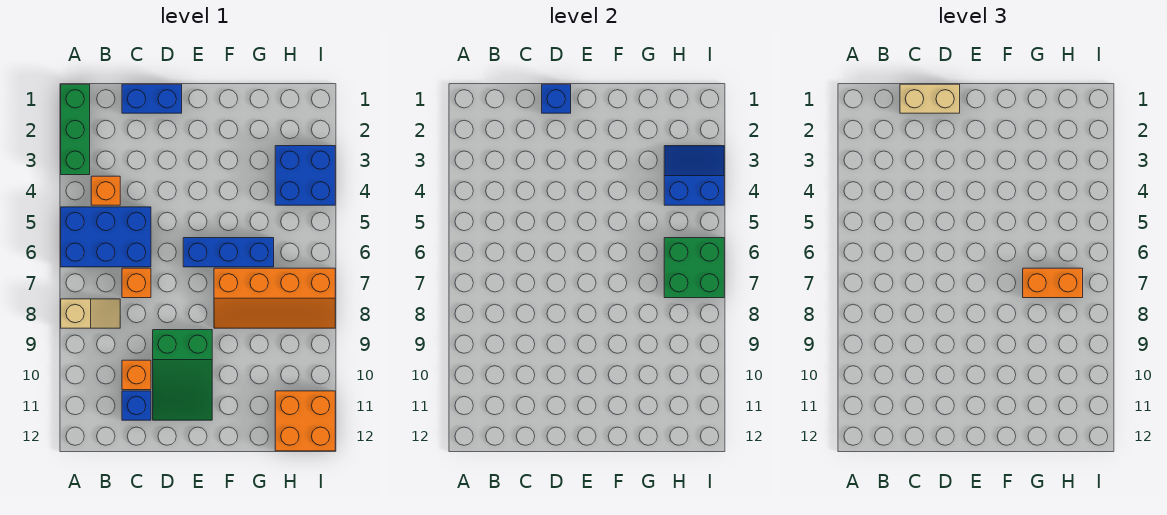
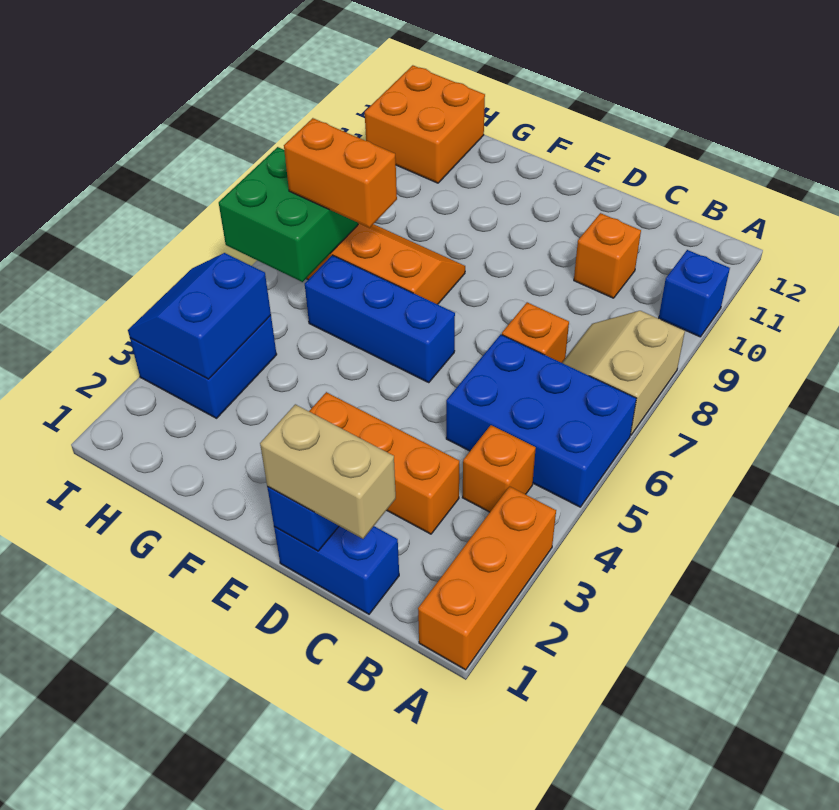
green brick A1:A3 level 1 -> orange brick A1:A3 level 1
tan slope A8:B8 level 1 top A -> tan slope A7:B8 level 1 top A
none -> orange brick C3:E3 level 1
blue brick C11 level 1 -> blue brick A10 level 1
green slope D9:E11 level 1 top 9 -> none
blue slope H3:I4 level 2 top 4 -> blue slope H3:I4 level 2 top H

